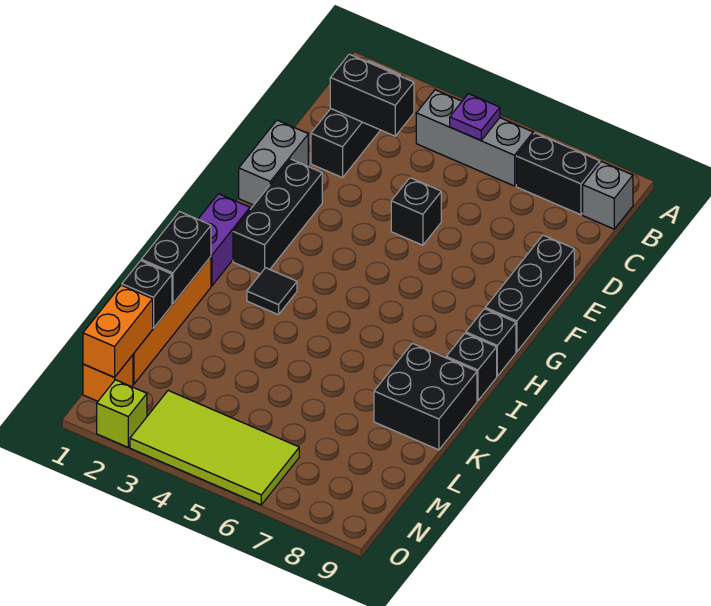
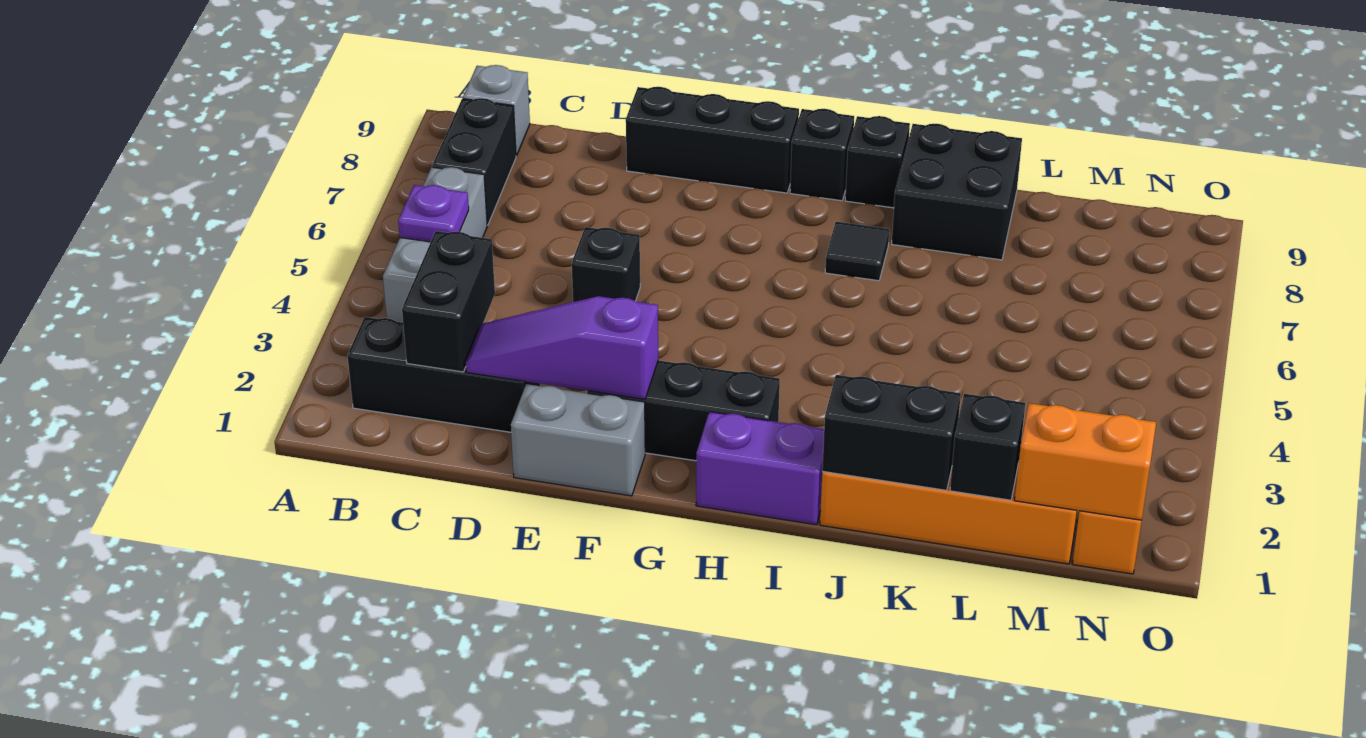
none -> purple slope D2:F2 level 2 top F
black tile I3 level 1 -> black tile I7 level 1
lime tile N3:O6 level 1 -> none
lime brick O2 level 1 -> none

